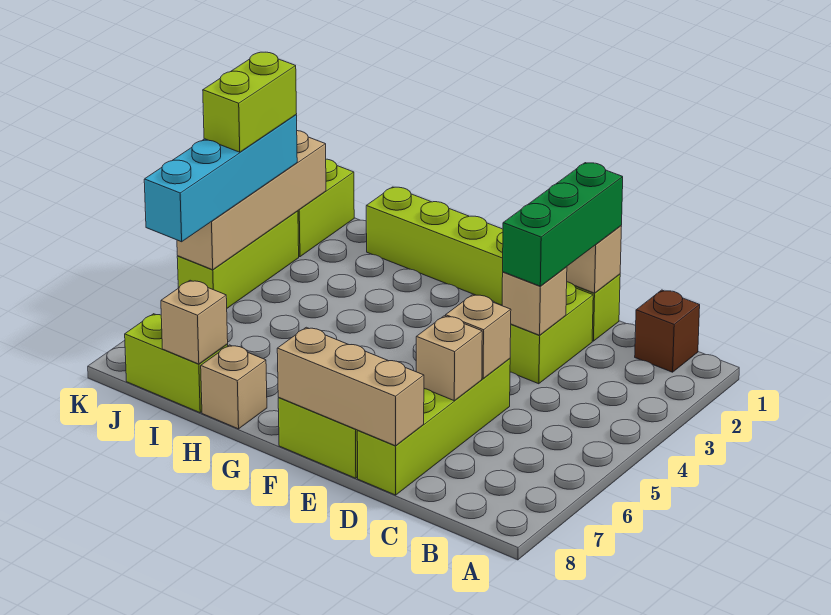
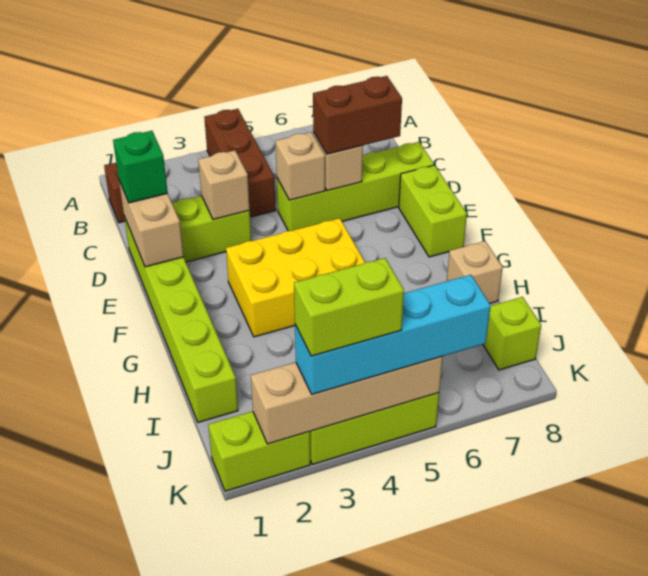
none -> brown brick A4:C4 level 1
green brick D1:D3 level 3 -> green brick D1 level 3
none -> brown brick D6:D7 level 3
tan brick D8:F8 level 2 -> none
none -> yellow brick F3:G5 level 1
lime brick I8:J8 level 1 -> lime brick J8 level 1
tan brick I8 level 2 -> none

